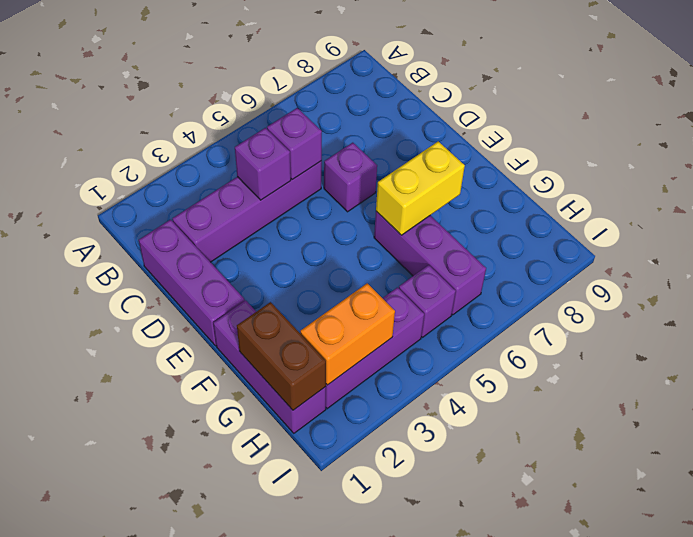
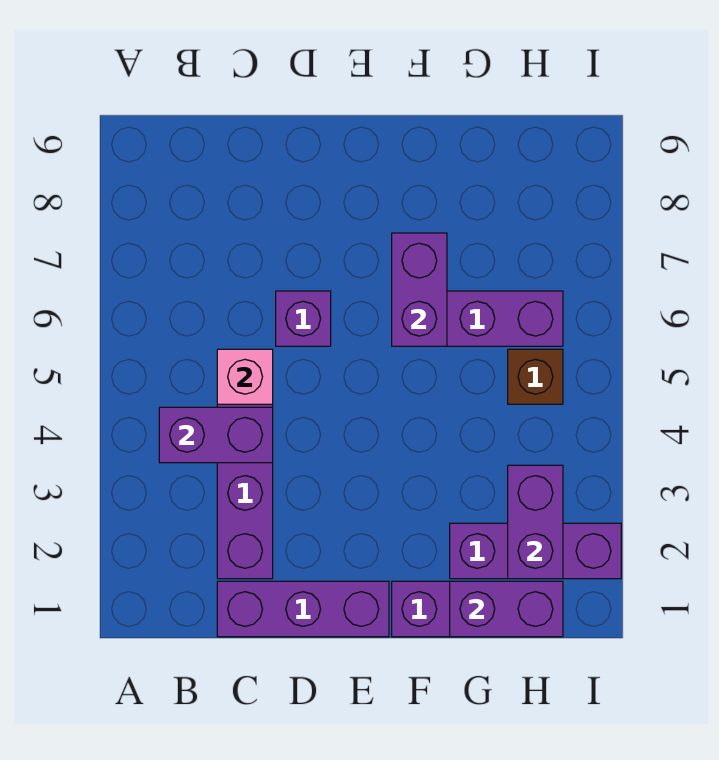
purple brick C4 level 2 -> purple brick B4:C4 level 2
purple brick C5 level 2 -> pink brick C5 level 2
yellow brick F6:F7 level 2 -> purple brick F6:F7 level 2
brown brick G1:H1 level 2 -> purple brick G1:H1 level 2
purple brick H2:H4 level 1 -> purple brick G2:I2 level 1
orange brick H2:H3 level 2 -> purple brick H2:H3 level 2
purple brick H5 level 1 -> brown brick H5 level 1

